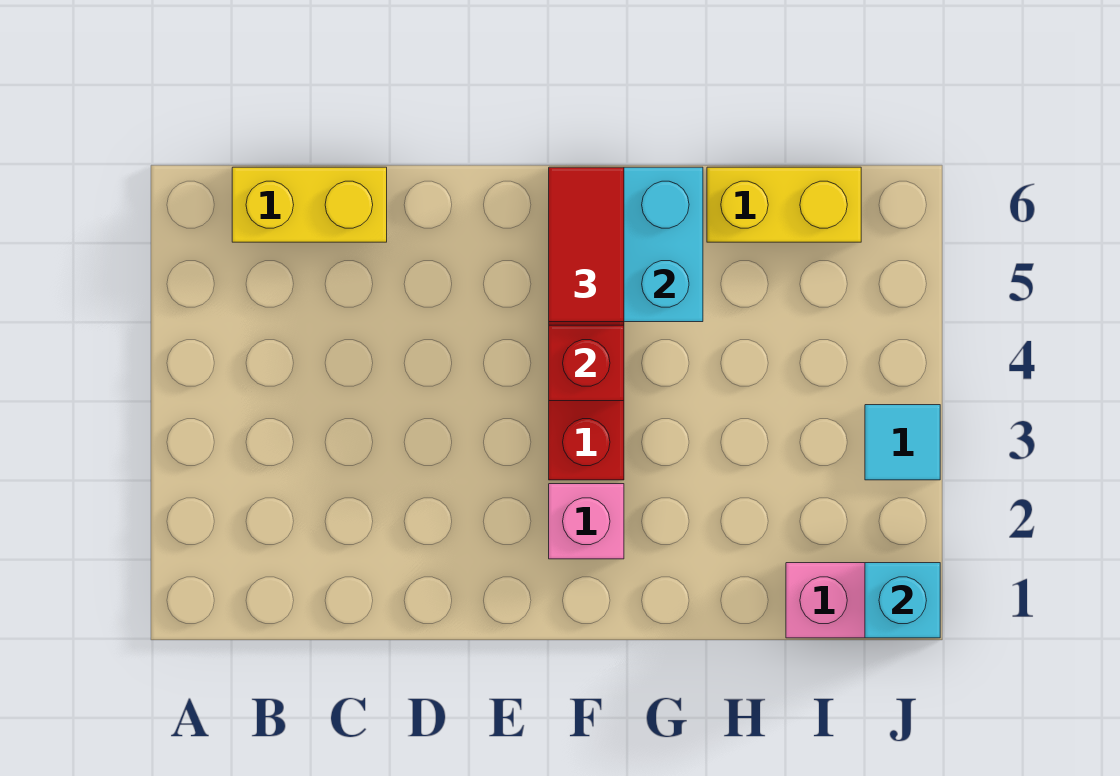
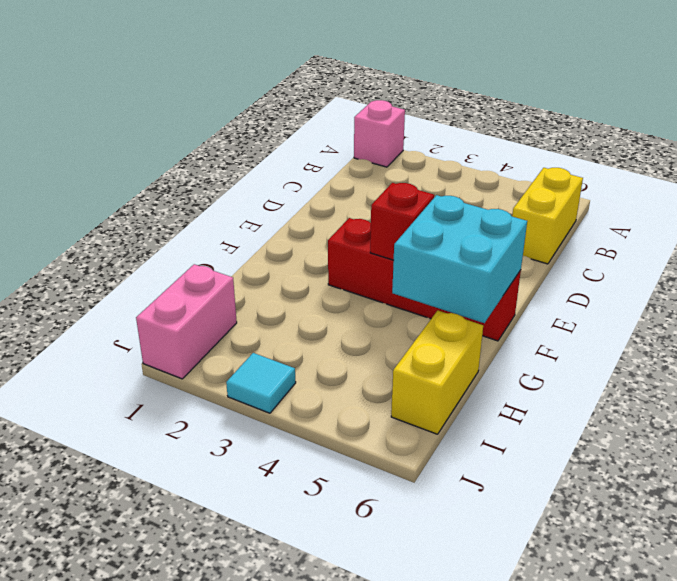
pink brick F2 level 1 -> pink brick A1 level 1
red tile F5:F6 level 3 -> none
cyan brick J1 level 2 -> none

